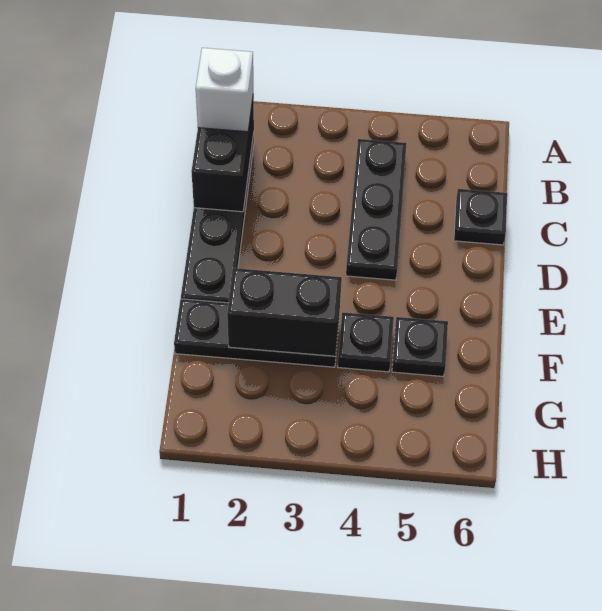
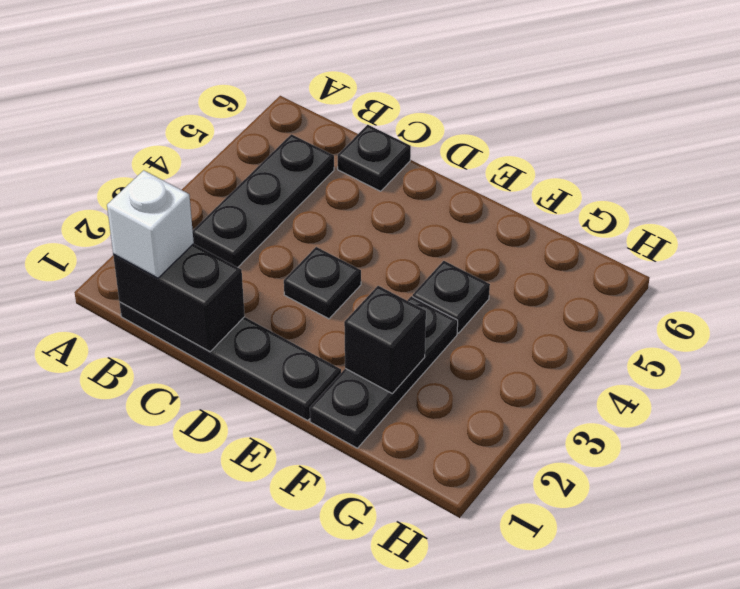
black plate B4:D4 level 1 -> black plate B3:B5 level 1
black brick F2:F3 level 2 -> black brick F2 level 2
black plate F5 level 1 -> black plate D3 level 1

